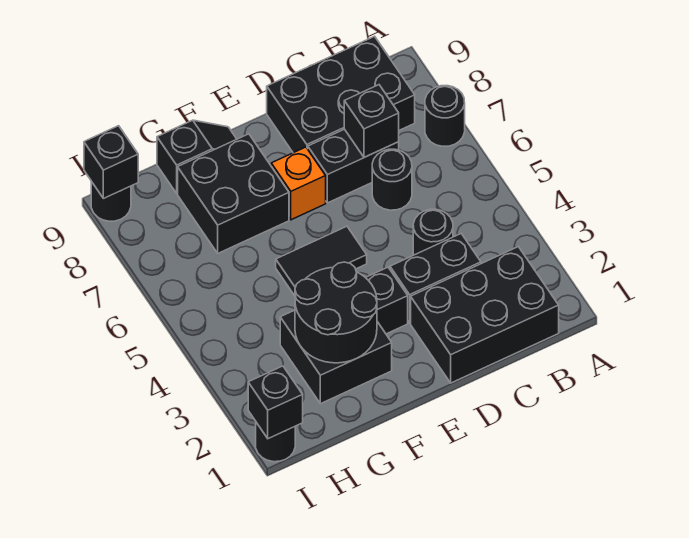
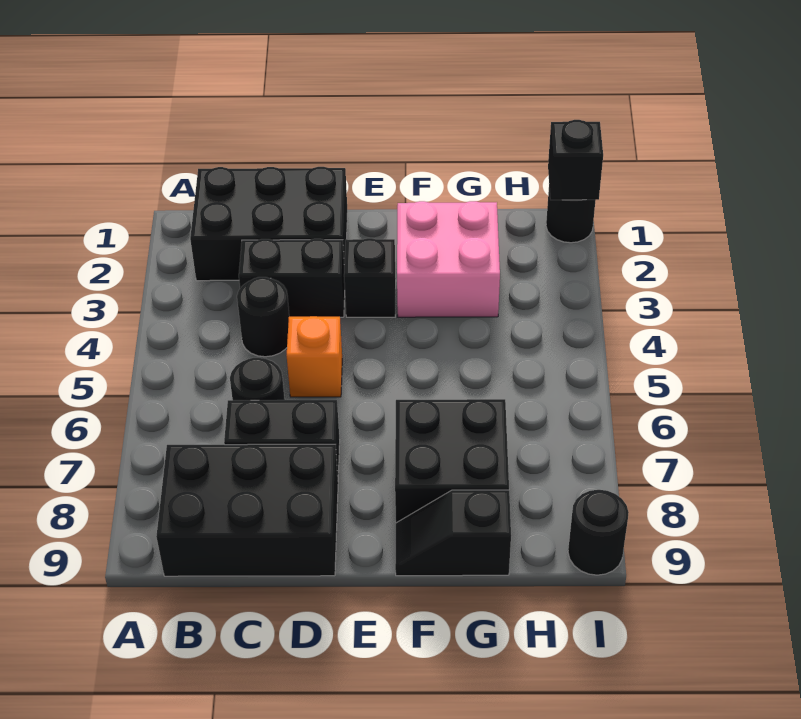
black round brick A7 level 1 -> none
black brick C7 level 2 -> none
black tile E5:F5 level 1 -> none
orange brick E7 level 1 -> orange brick D5 level 1
black brick F2:G3 level 1 -> pink brick F2:G3 level 1
black round brick F2:G3 level 2 -> none
black brick I9 level 2 -> none

